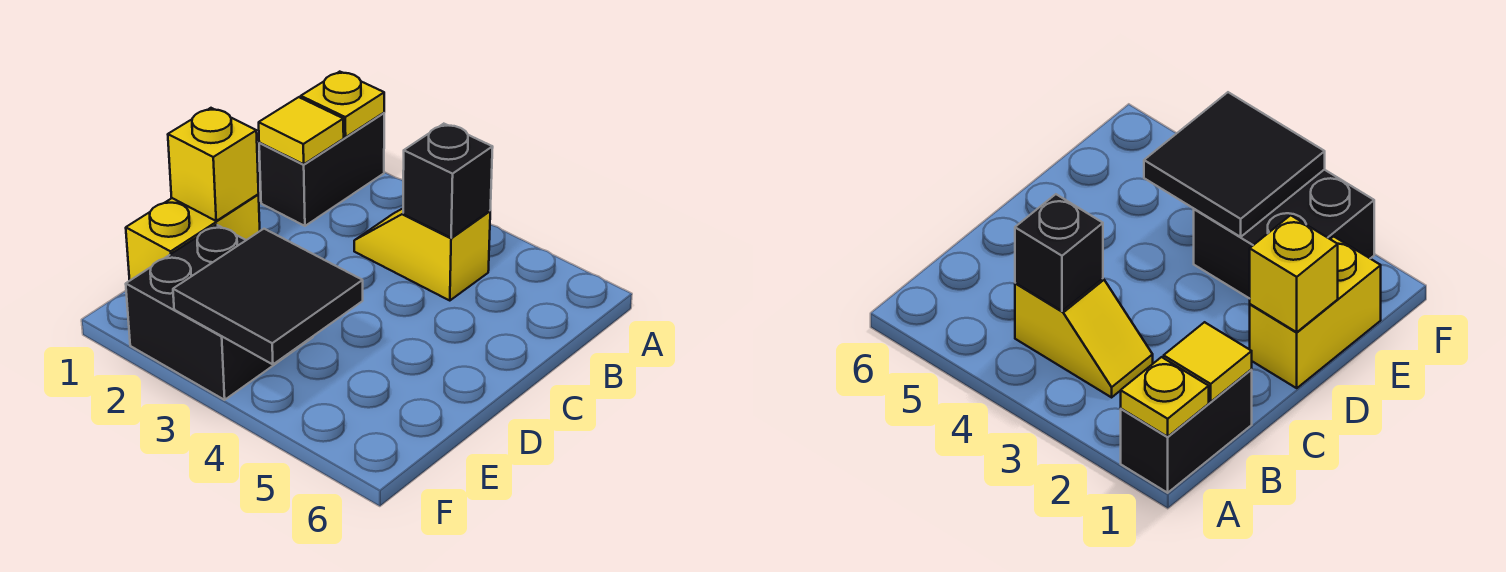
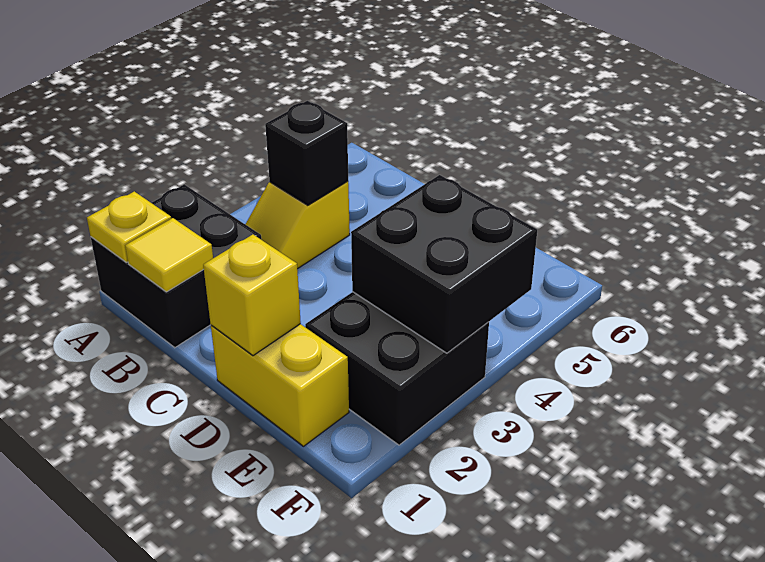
black brick A1:B1 level 1 -> black brick A1:B2 level 1
black tile E3:F4 level 2 -> black brick E3:F4 level 2

